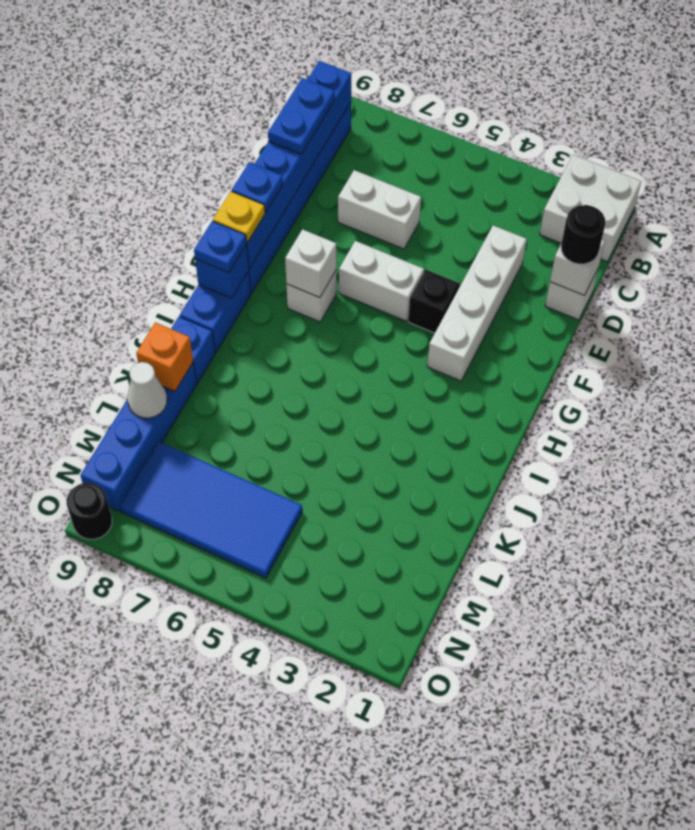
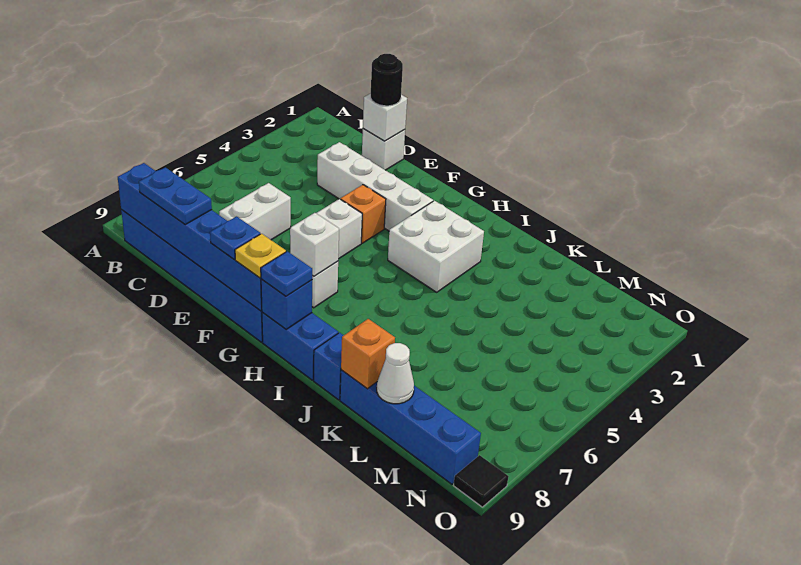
white brick A1:B2 level 1 -> white brick H3:I4 level 1
black brick F4 level 1 -> orange brick F4 level 1
blue tile M5:N8 level 1 -> none
black round brick O9 level 1 -> black tile O9 level 1

